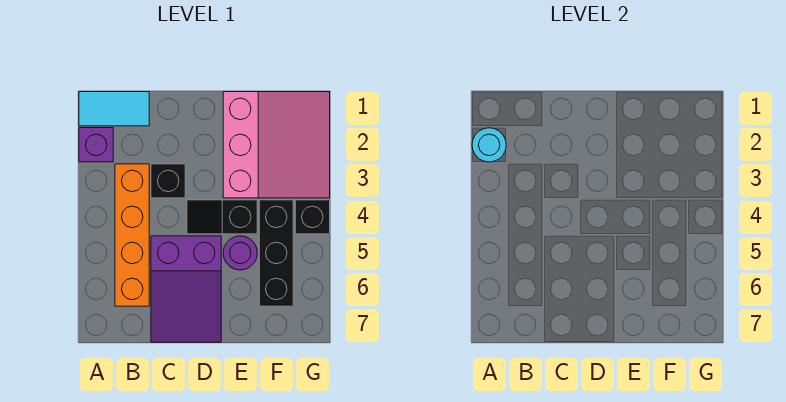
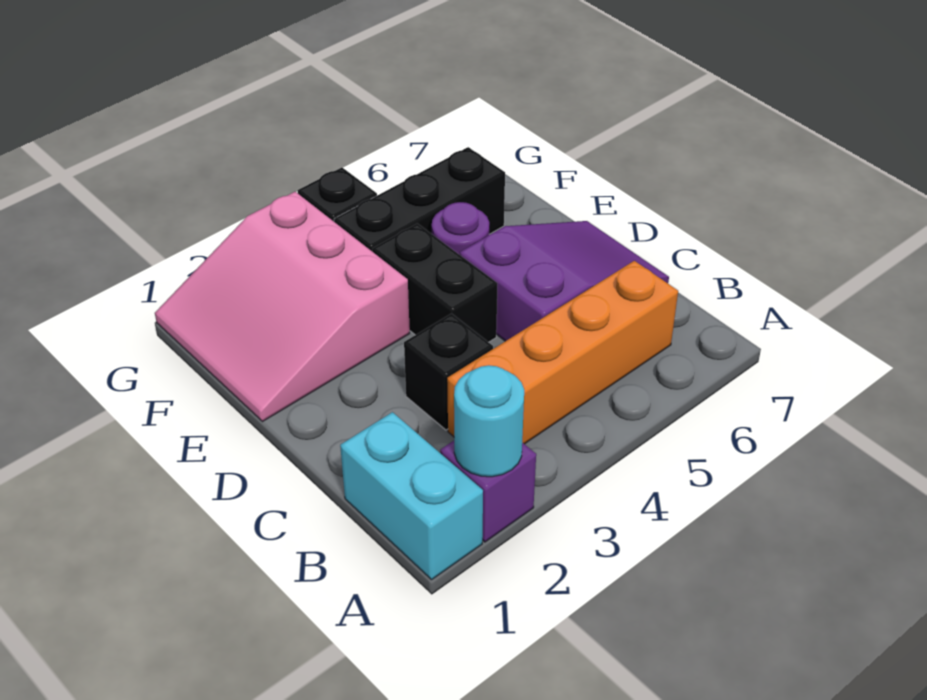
cyan tile A1:B1 level 1 -> cyan brick A1:B1 level 1
black slope D4:E4 level 1 top E -> black brick D4:E4 level 1
pink slope E1:G3 level 1 top E -> pink slope E1:G3 level 1 top 3

